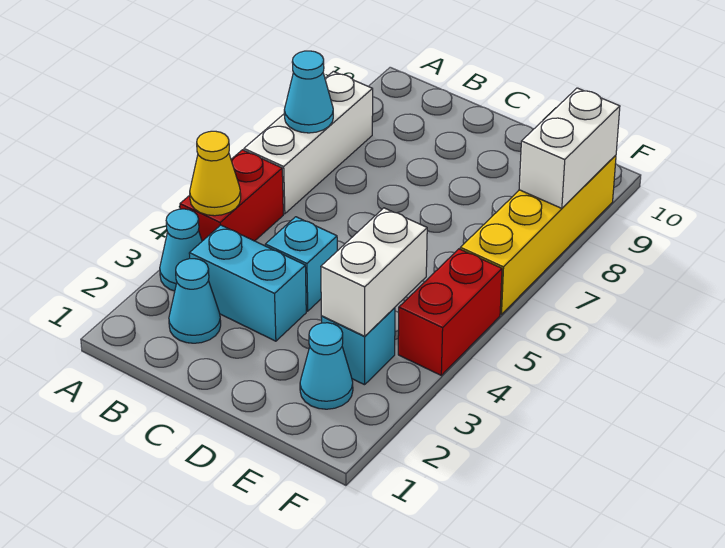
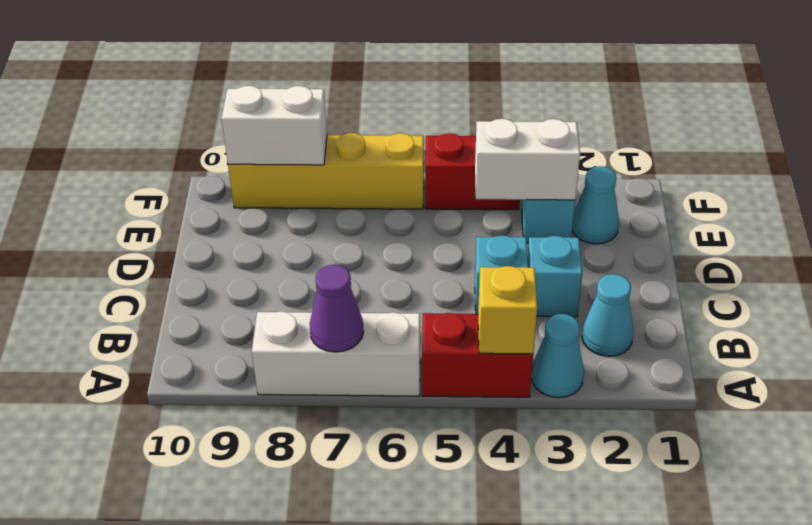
yellow cone A4 level 2 -> yellow brick A4 level 2
cyan cone A7 level 2 -> purple cone A7 level 2
cyan brick B3:C3 level 1 -> cyan brick C3 level 1

